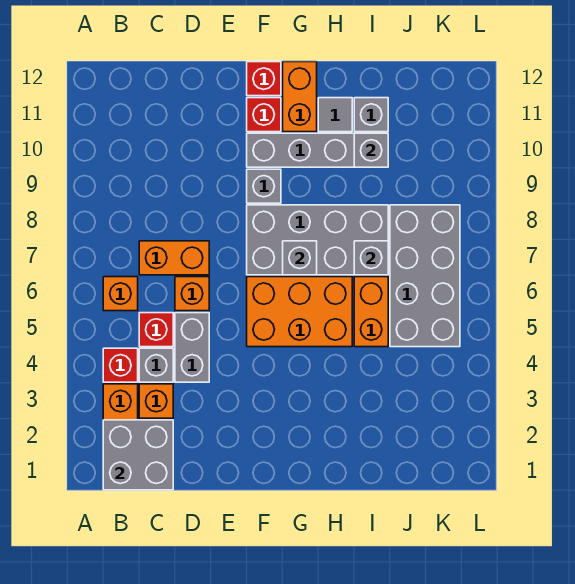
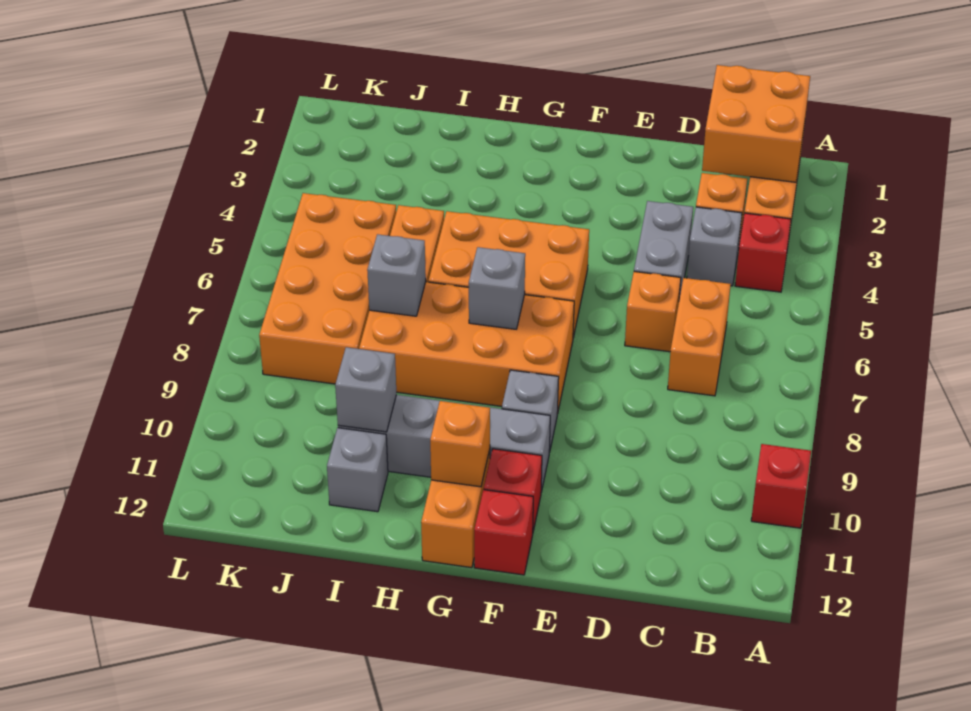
grey brick B1:C2 level 2 -> orange brick B1:C2 level 2
orange brick B6 level 1 -> orange brick G11 level 2
red brick C5 level 1 -> red brick A10 level 1
orange brick C7:D7 level 1 -> orange brick C6:C7 level 1
grey brick F7:I8 level 1 -> orange brick F7:I8 level 1
grey tile H11 level 1 -> none
grey brick J5:K8 level 1 -> orange brick J5:K8 level 1

